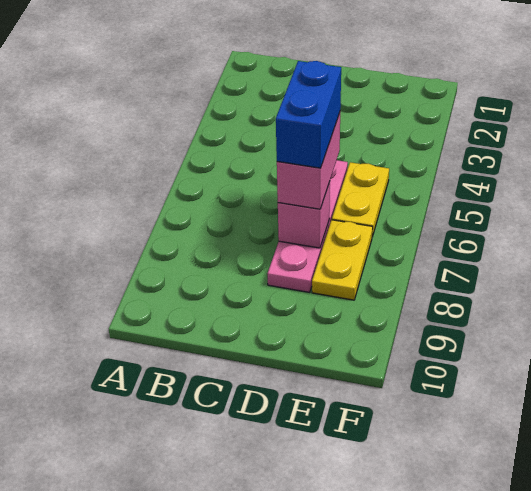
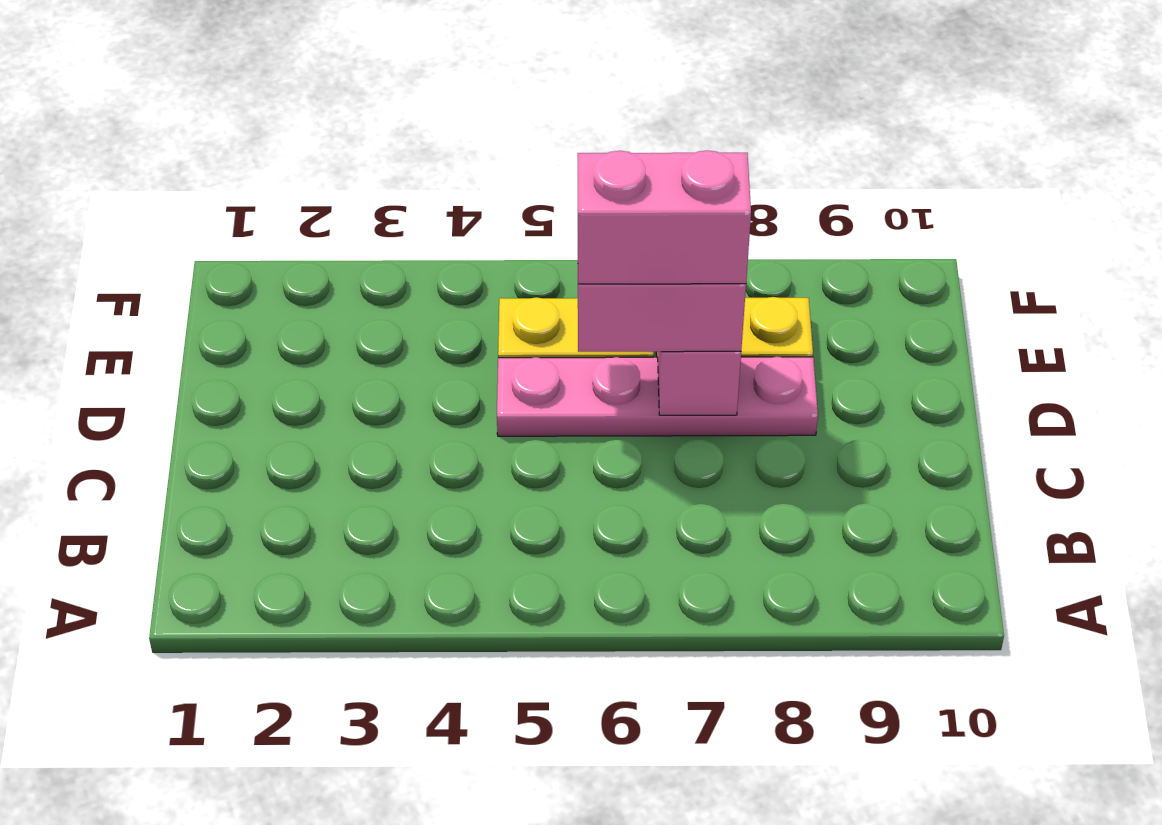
blue brick D6:D7 level 4 -> pink brick D6:D7 level 4

